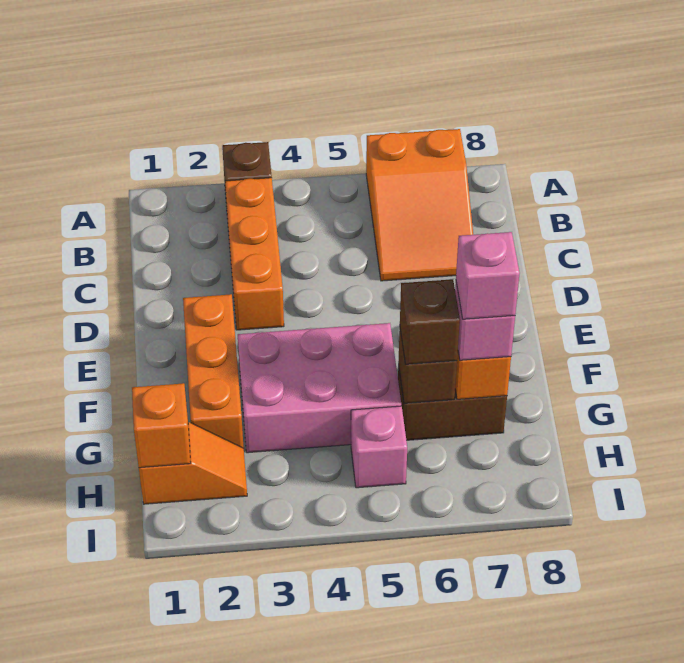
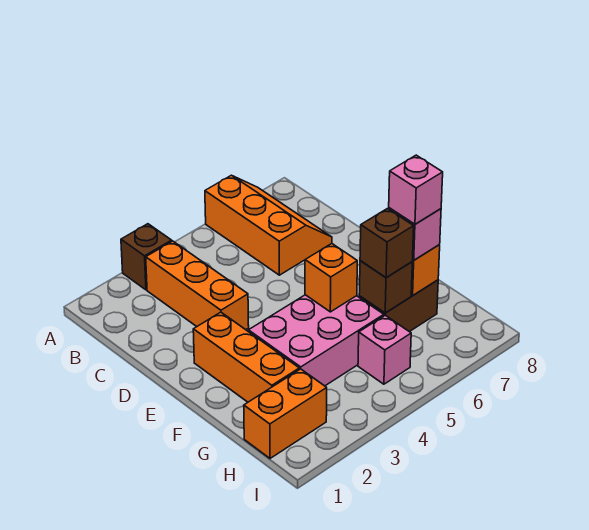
orange slope A6:C7 level 1 top A -> orange slope A6:C7 level 1 top 6
orange slope H1:H2 level 1 top 1 -> orange brick H1:H2 level 1
orange brick H1 level 2 -> orange brick F5 level 2

